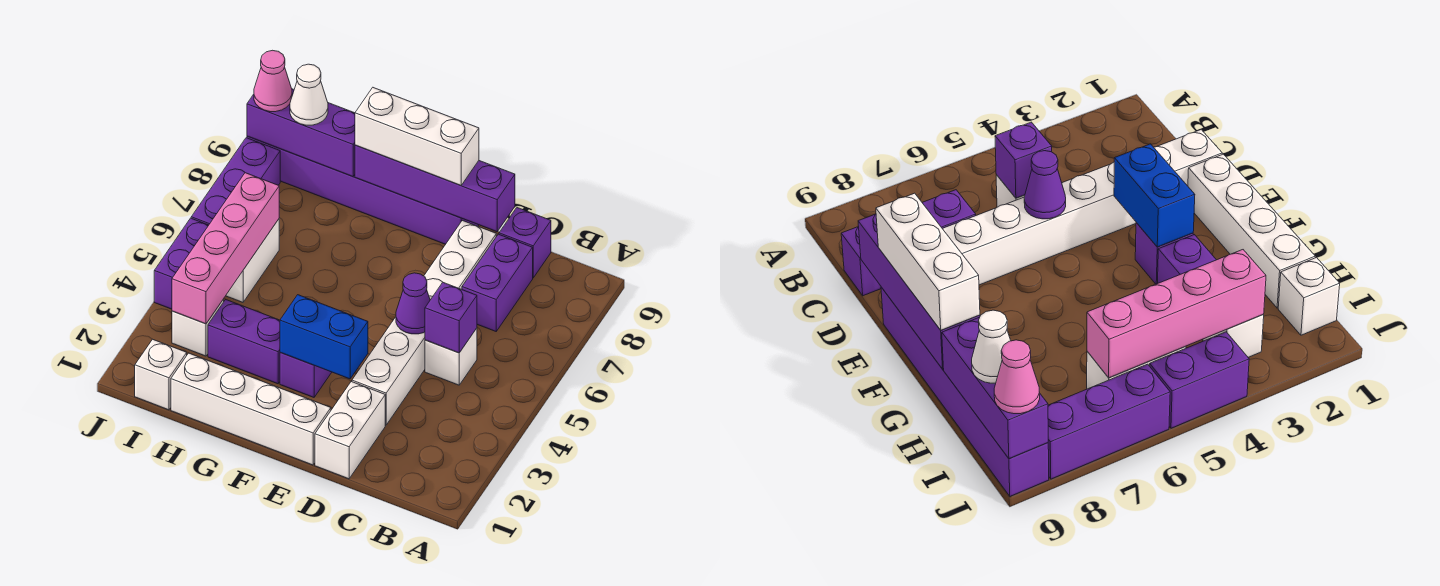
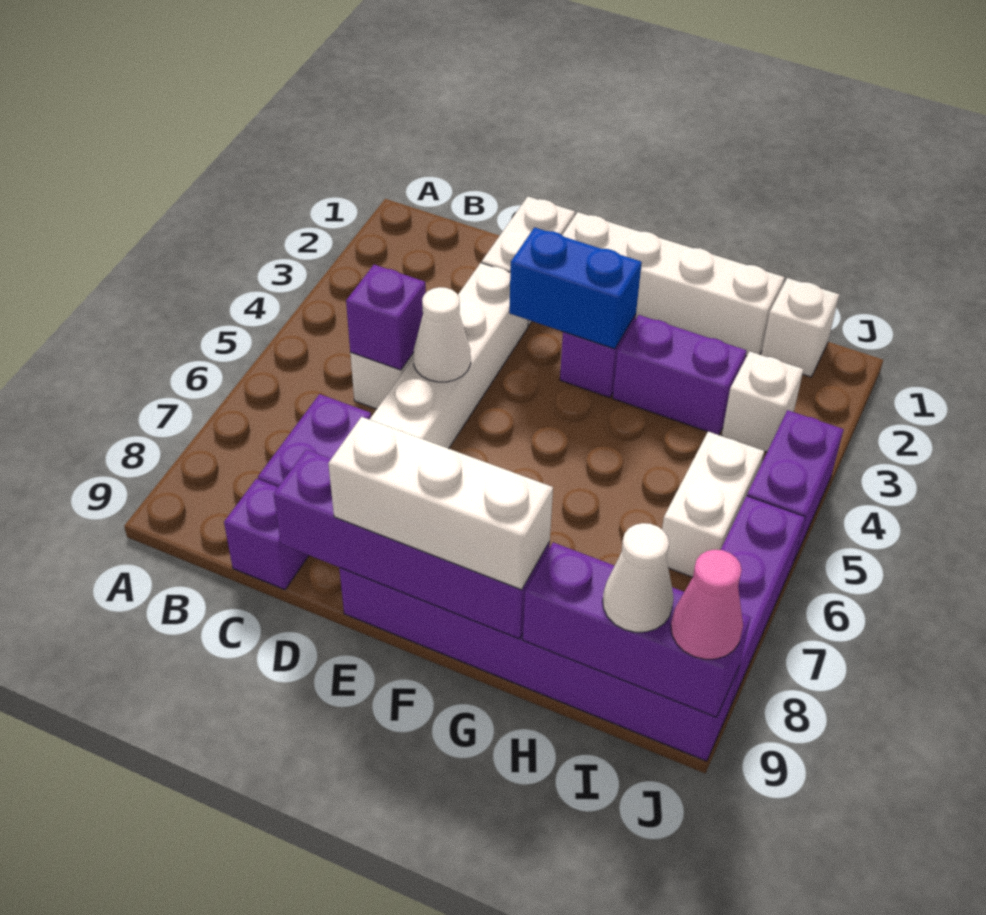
purple cone D5 level 2 -> white cone D5 level 2
pink brick I3:I6 level 2 -> none

